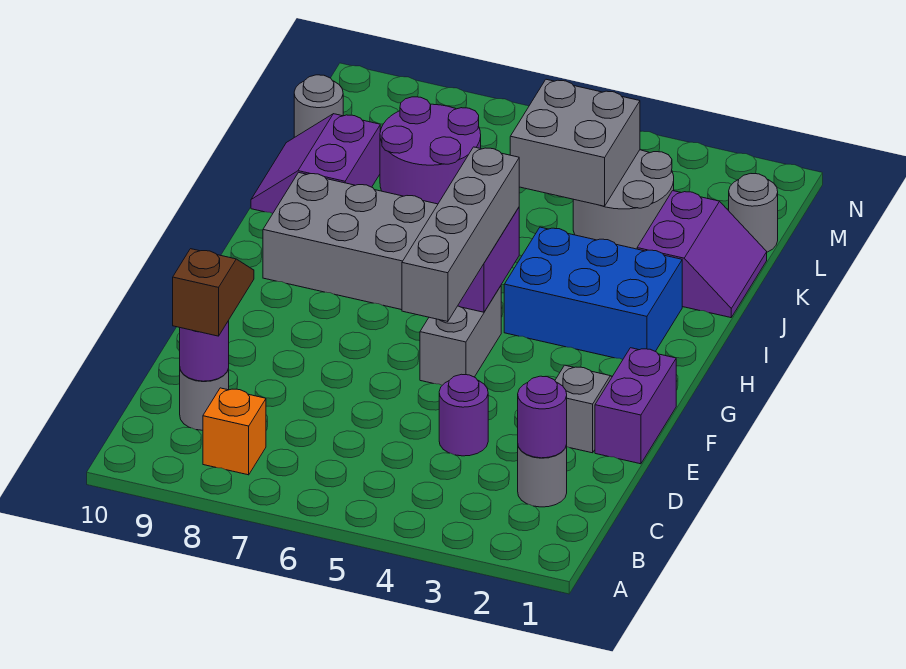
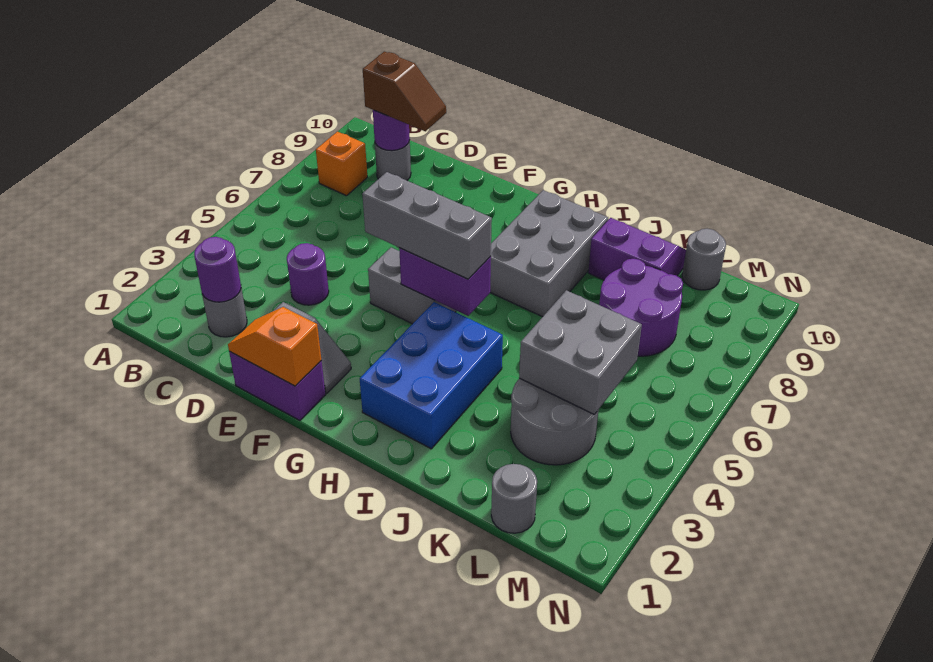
none -> orange slope E1:F1 level 2 top F
grey brick E5:H5 level 3 -> grey brick F5:H5 level 3
purple slope J1:K2 level 1 top 2 -> none

